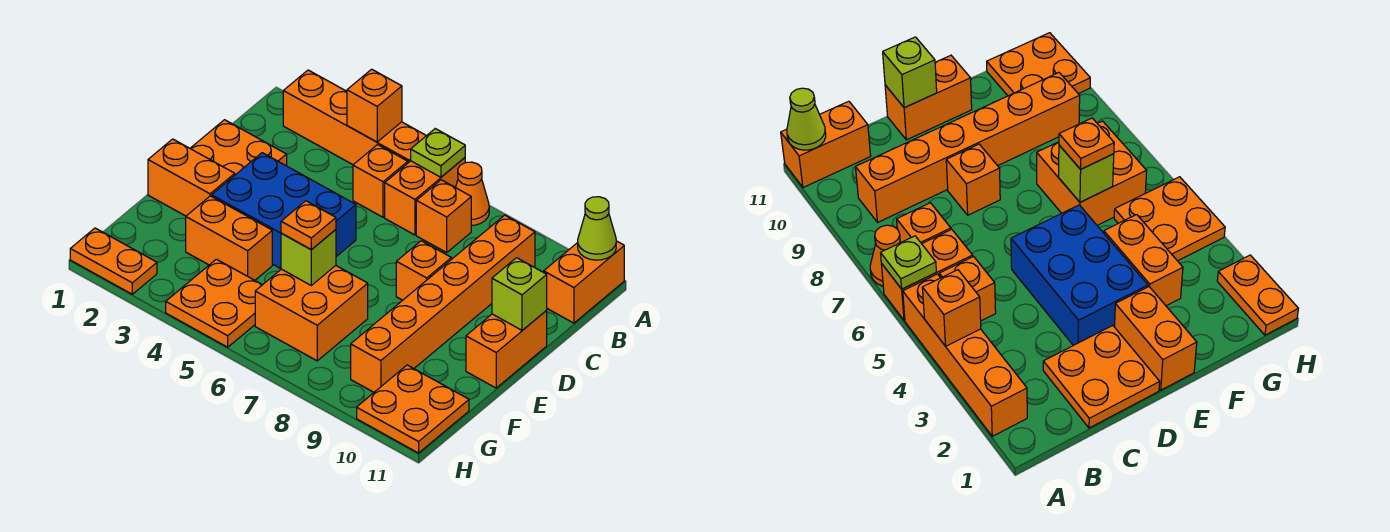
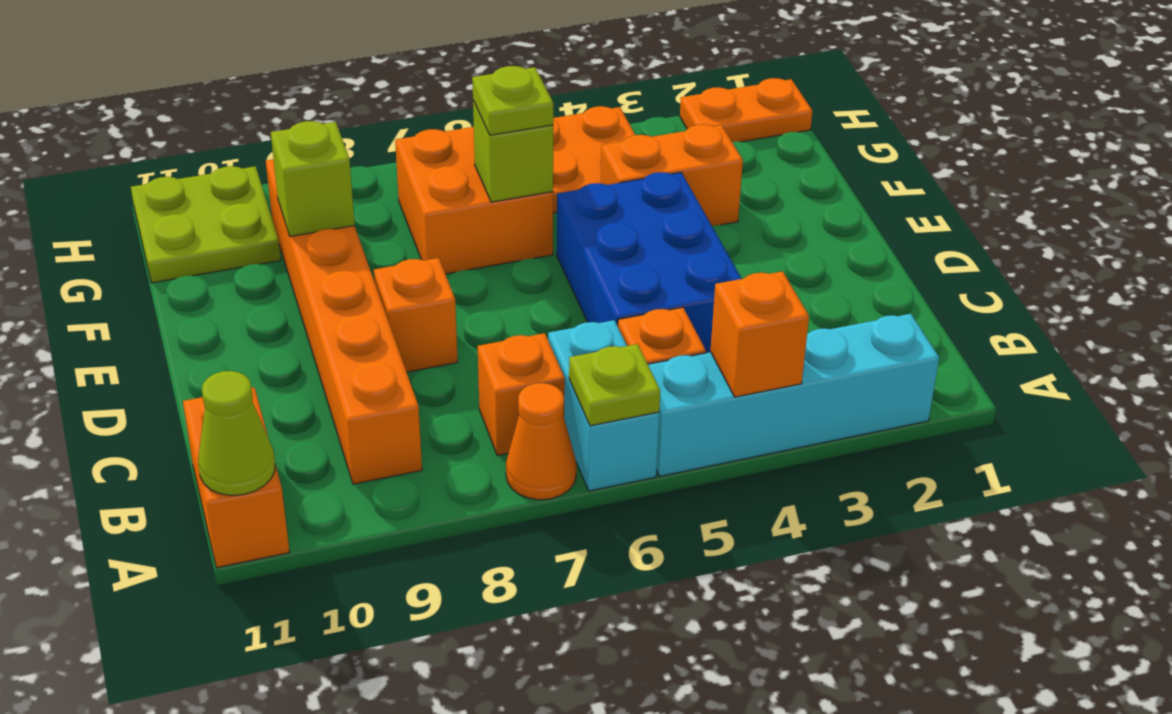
orange brick A2:A5 level 1 -> cyan brick A2:A5 level 1
orange brick A6:B6 level 1 -> cyan brick A6:B6 level 1
orange plate C1:D2 level 1 -> none
blue brick D3:E5 level 1 -> blue brick C4:E5 level 1
orange brick D11:E11 level 1 -> none
lime brick D11 level 2 -> lime brick F9 level 2
orange brick E1:E2 level 1 -> none
orange plate F6 level 3 -> lime plate F6 level 3
orange plate G10:H11 level 1 -> lime plate G10:H11 level 1

